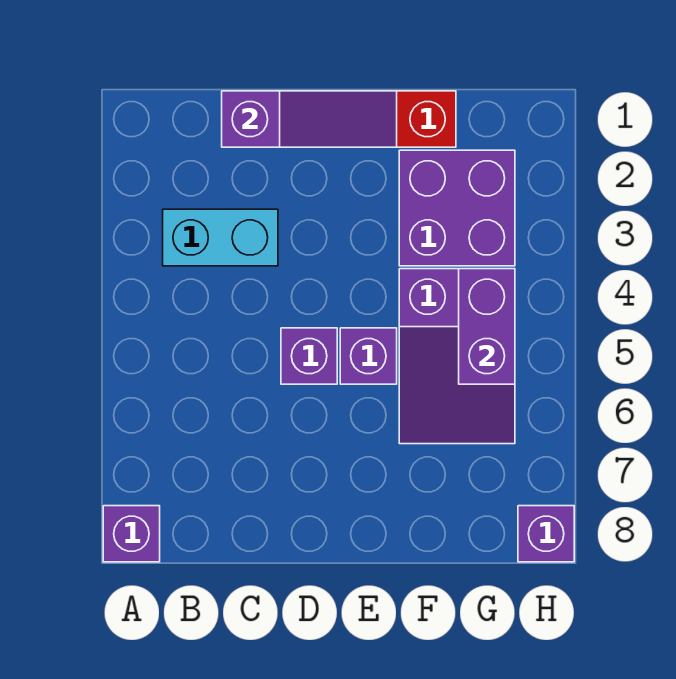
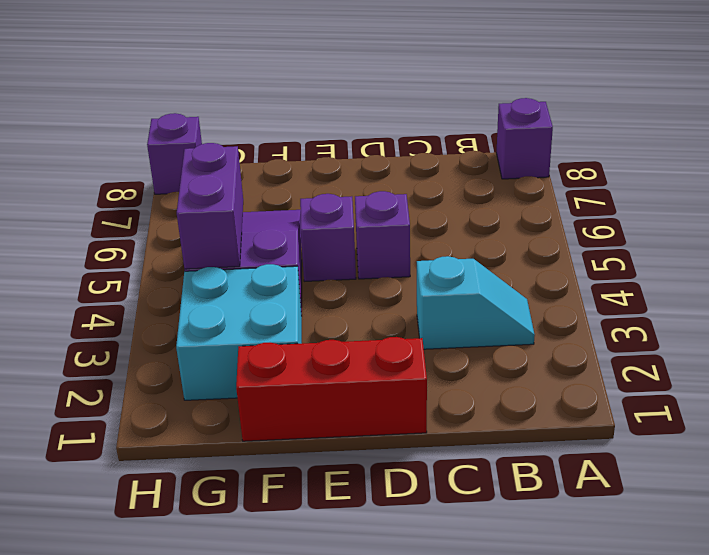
cyan brick B3:C3 level 1 -> cyan slope B3:C3 level 1 top C
purple slope C1:E1 level 2 top C -> none
purple brick F2:G3 level 1 -> cyan brick F2:G3 level 1

